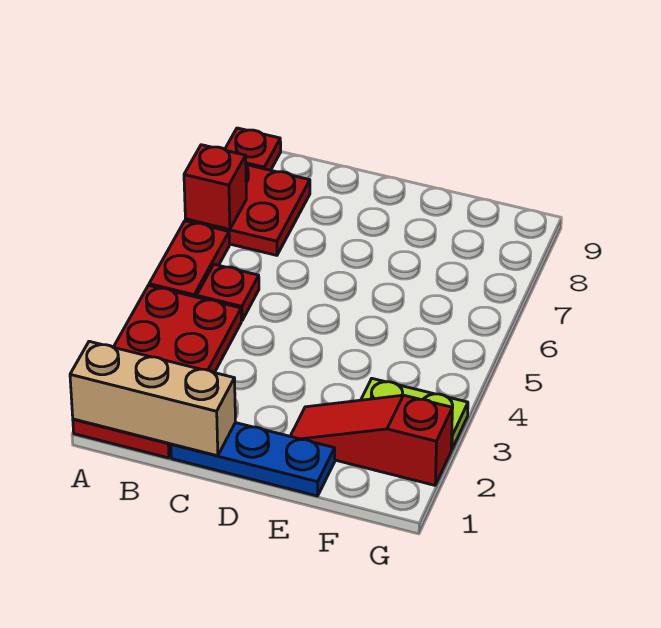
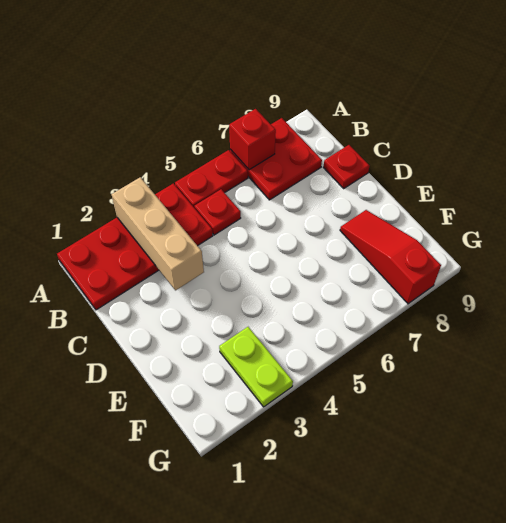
tan brick A1:C1 level 2 -> tan brick A3:C3 level 2
red plate A9 level 1 -> red plate C9 level 1
blue plate C1:E1 level 1 -> none
red slope E2:G2 level 1 top G -> red slope E8:G8 level 1 top G

